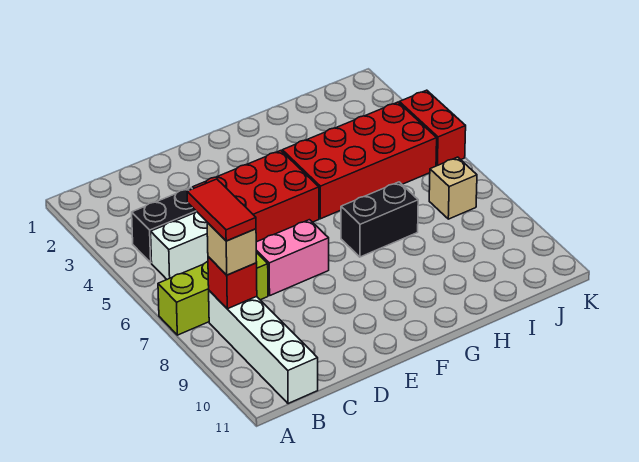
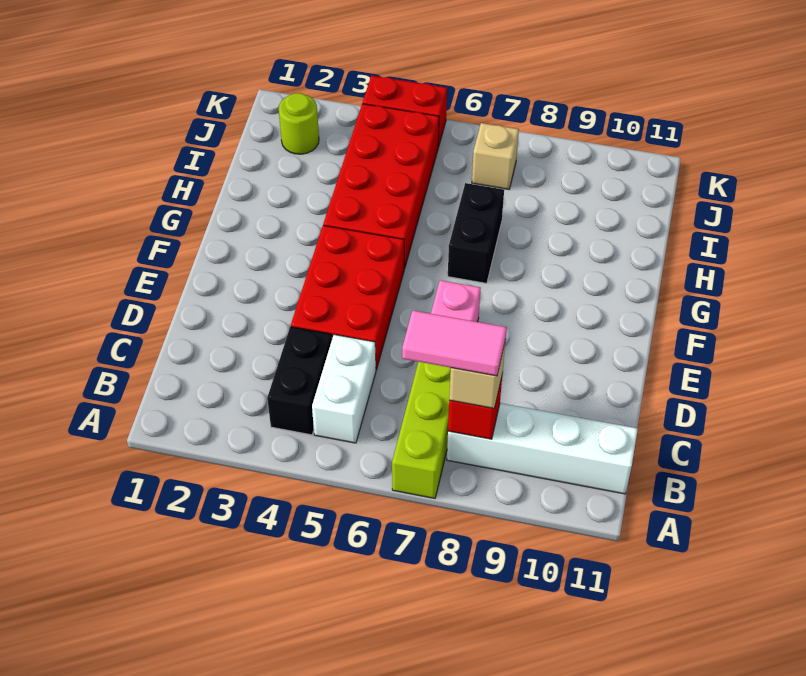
red tile B7:B8 level 4 -> pink tile B7:B8 level 4
none -> lime round brick J2 level 1

